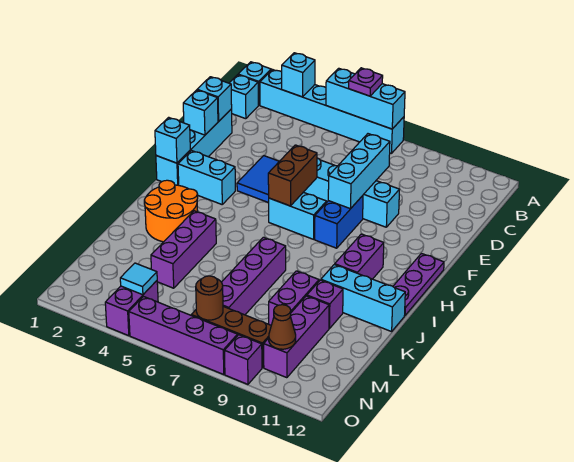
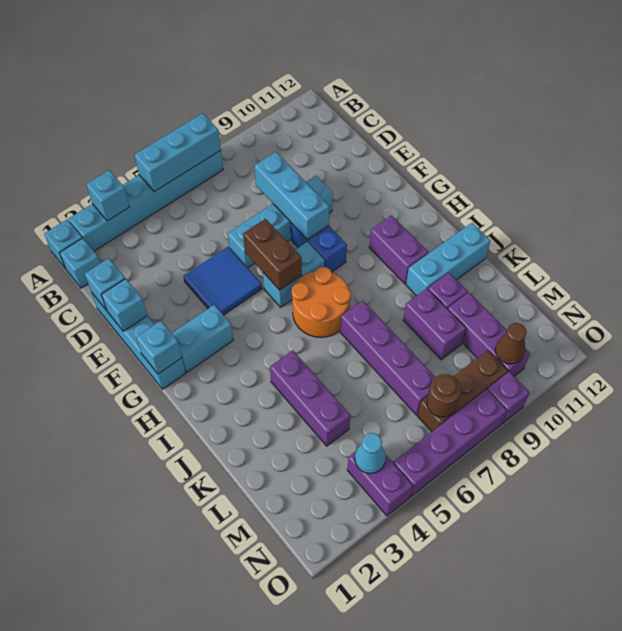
purple plate A6 level 3 -> none
purple plate G12:I12 level 1 -> none
orange round brick I2:J3 level 1 -> orange round brick H6:I7 level 1
cyan tile N4 level 2 -> cyan cone N4 level 2

